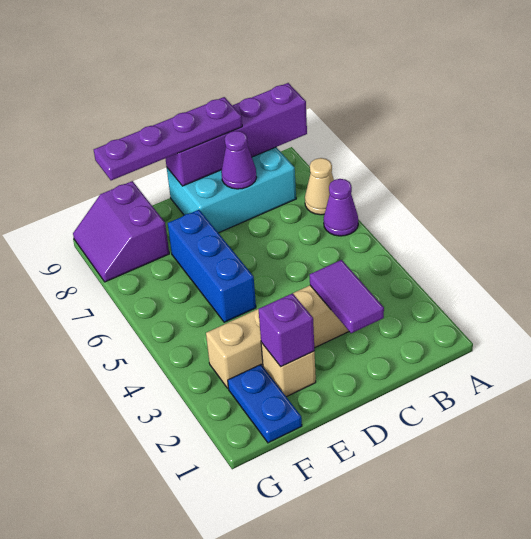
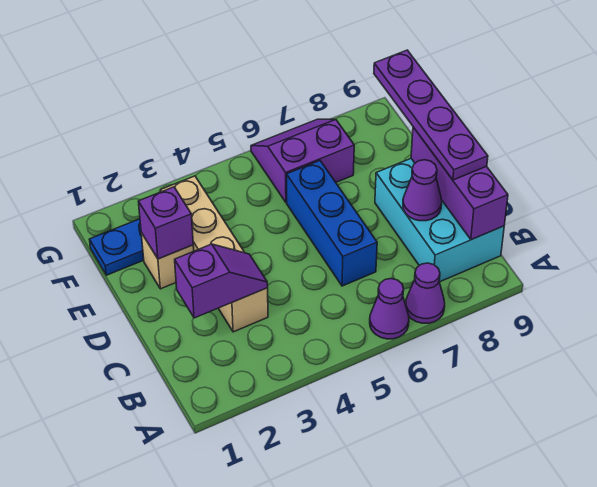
tan cone A7 level 1 -> purple cone A7 level 1
purple brick A9:D9 level 2 -> purple brick B9:D9 level 2
purple tile C2:C3 level 2 -> purple slope C2:C3 level 2 top 2
blue brick E5:E7 level 1 -> blue brick C6:E6 level 1
purple slope F8:G9 level 1 top F -> purple slope F6:G7 level 1 top F

